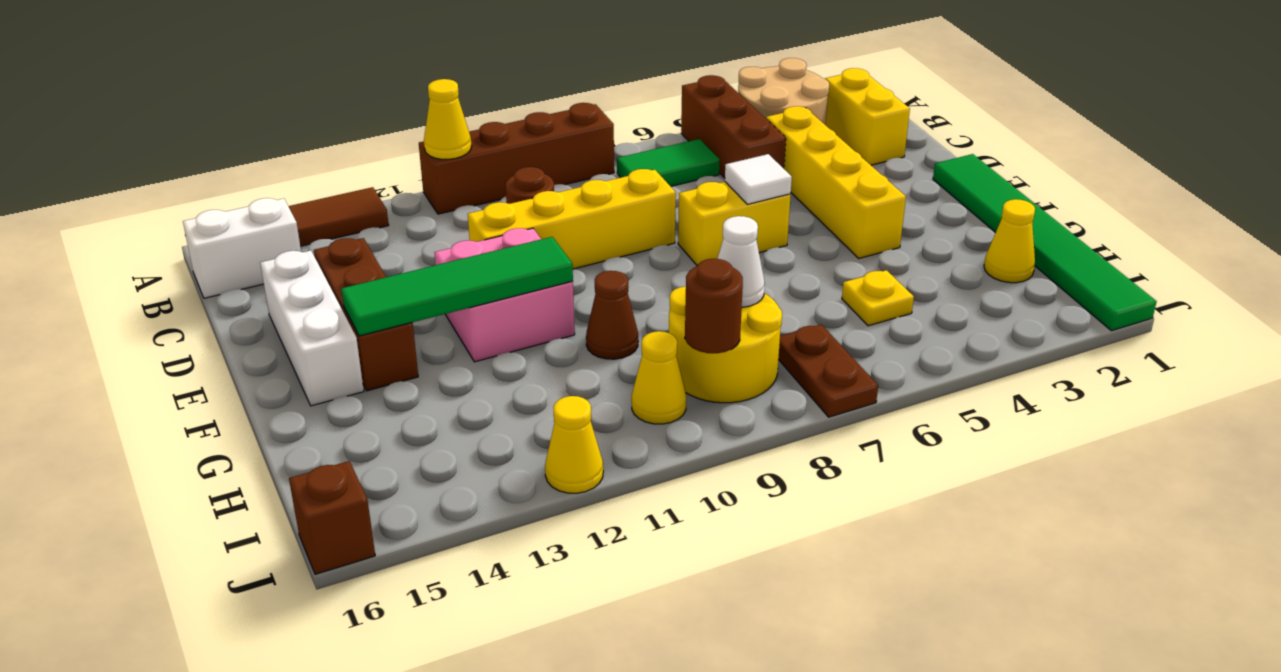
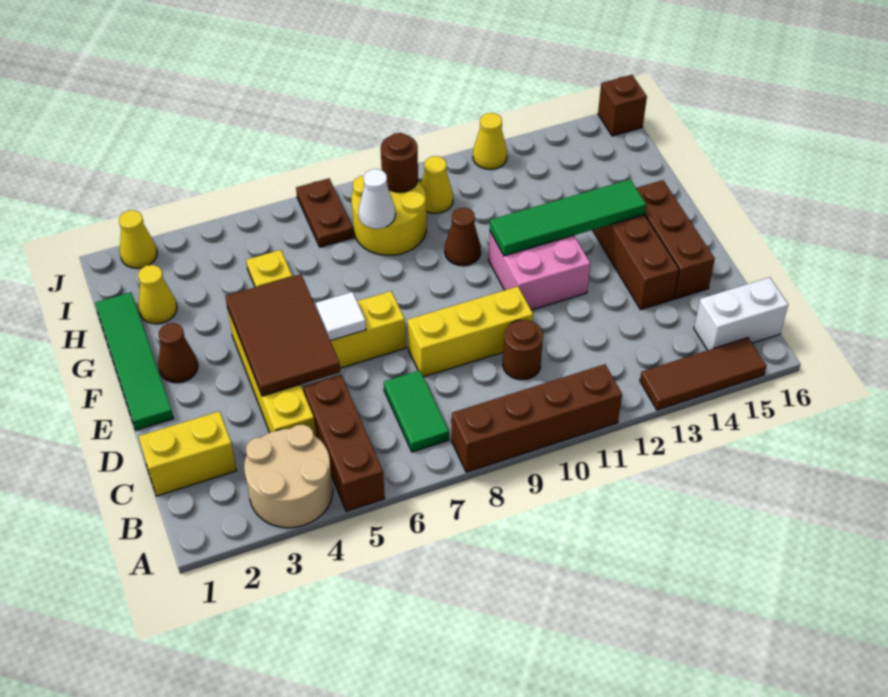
yellow cone A11 level 2 -> yellow cone J2 level 1
yellow brick B2:C2 level 1 -> yellow brick C1:C2 level 1
green tile B6:B7 level 1 -> green tile B7:C7 level 1
none -> brown tile D4:F5 level 2
yellow brick D8:D11 level 1 -> yellow brick D8:D10 level 1
white brick D15:F15 level 1 -> brown brick D15:F15 level 1
green tile E1:J1 level 1 -> green tile E1:H1 level 1
none -> brown cone F2 level 1

